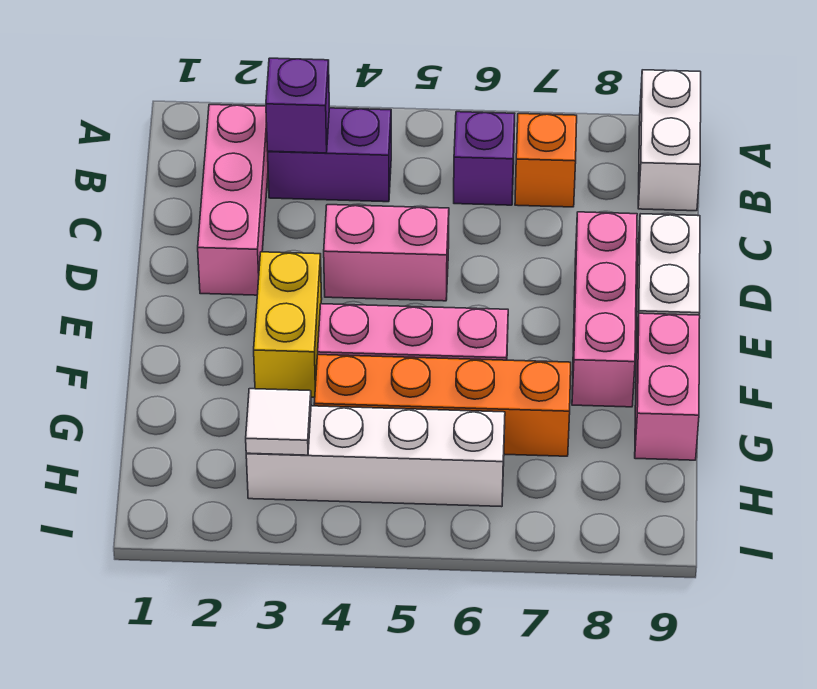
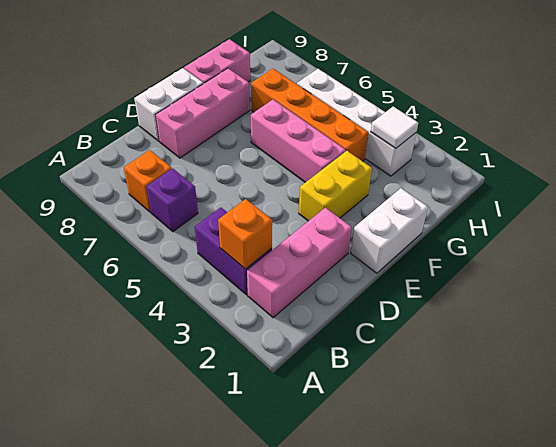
white brick A9:B9 level 1 -> white brick E1:F1 level 1
purple brick B3 level 2 -> orange brick B3 level 2
pink brick D4:D5 level 1 -> none

